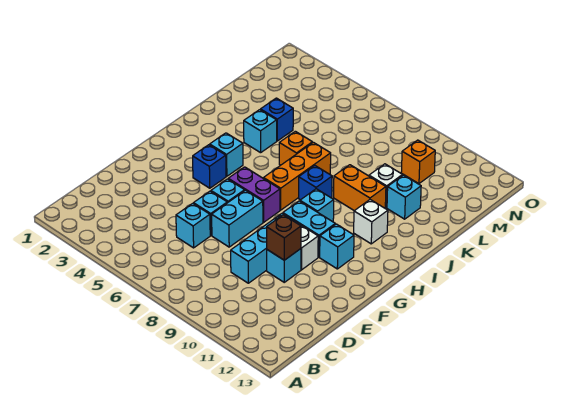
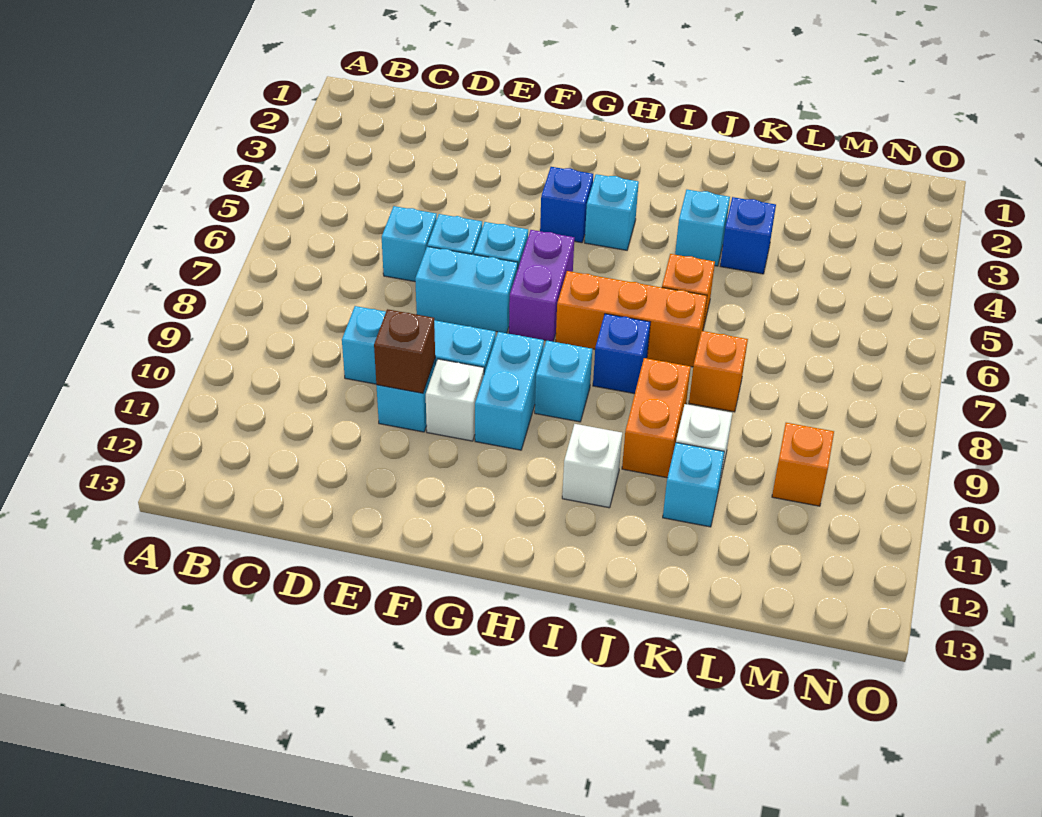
cyan brick G11 level 1 -> none
none -> orange brick K8 level 1

